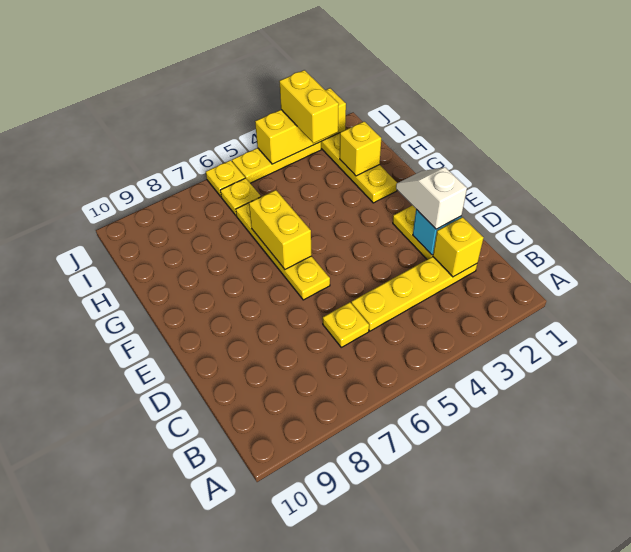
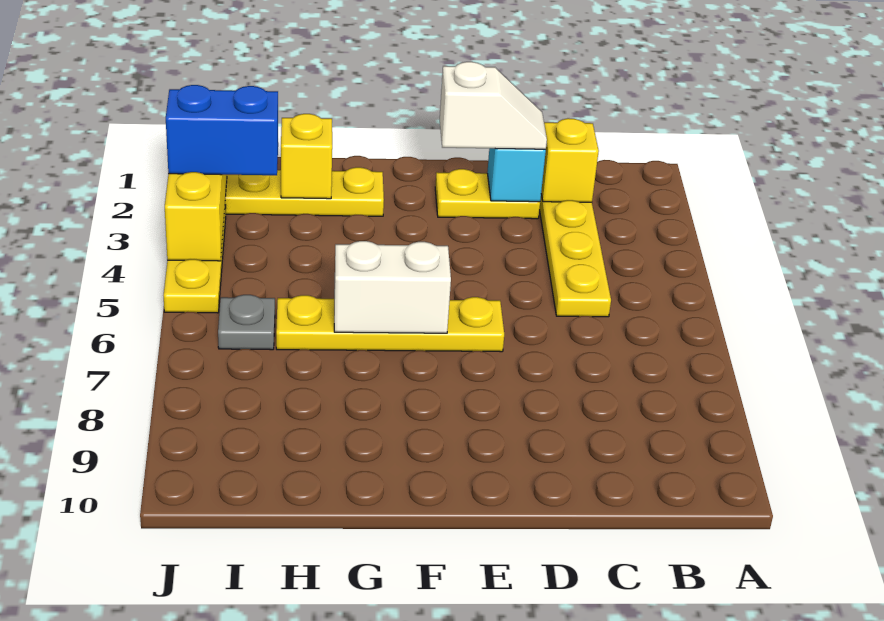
yellow plate C6 level 1 -> none
white slope D2:E2 level 3 top D -> white slope D2:E2 level 3 top E
yellow brick F6:G6 level 2 -> white brick F6:G6 level 2
yellow brick I3:J3 level 3 -> blue brick I3:J3 level 3
yellow plate I6 level 1 -> grey plate I6 level 1
yellow plate J6 level 1 -> none

